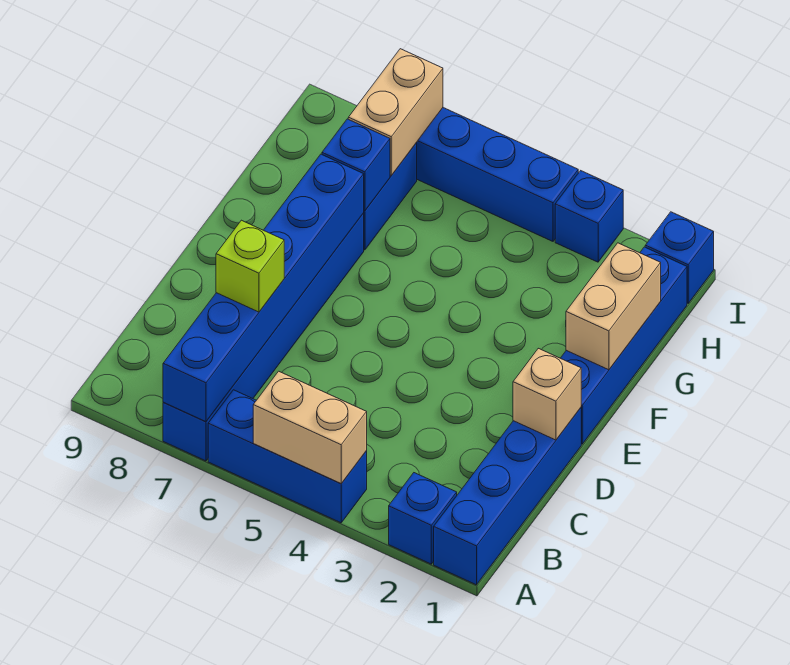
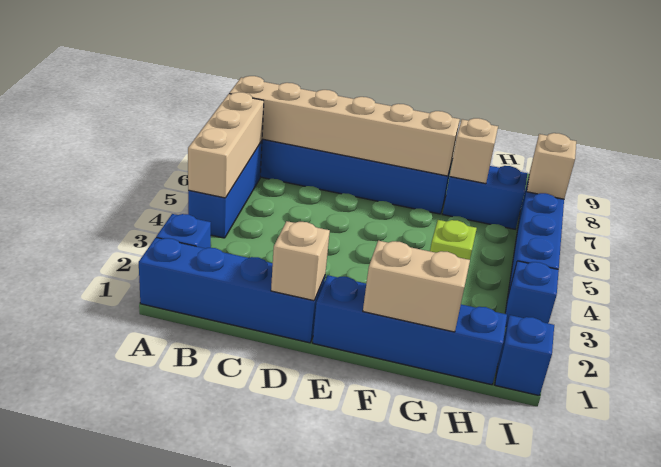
tan brick A4:A5 level 2 -> tan brick A4:A6 level 2
blue brick A7:F7 level 2 -> tan brick A7:F7 level 2
lime brick C7 level 3 -> lime brick G4 level 1
blue brick G7 level 2 -> tan brick G7 level 2
tan brick H7:I7 level 2 -> tan brick I7 level 2

